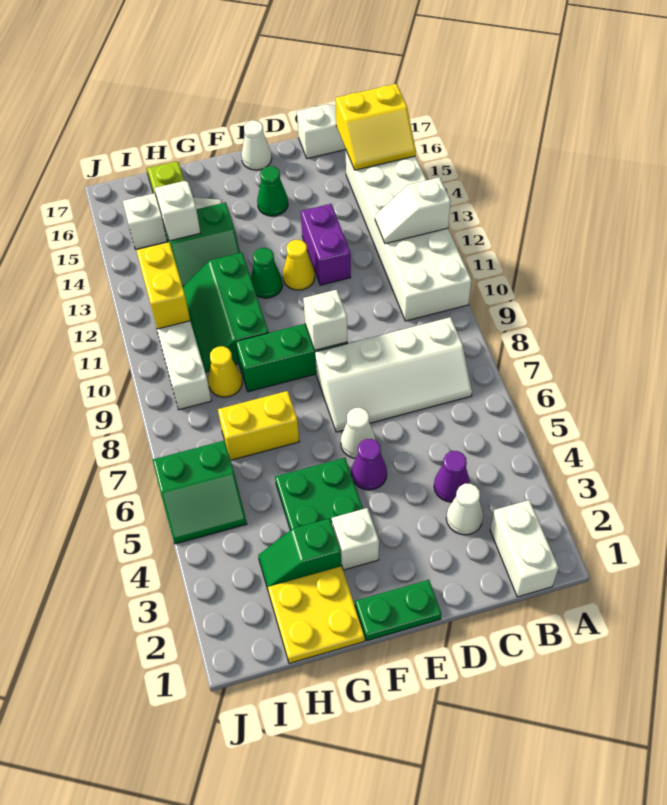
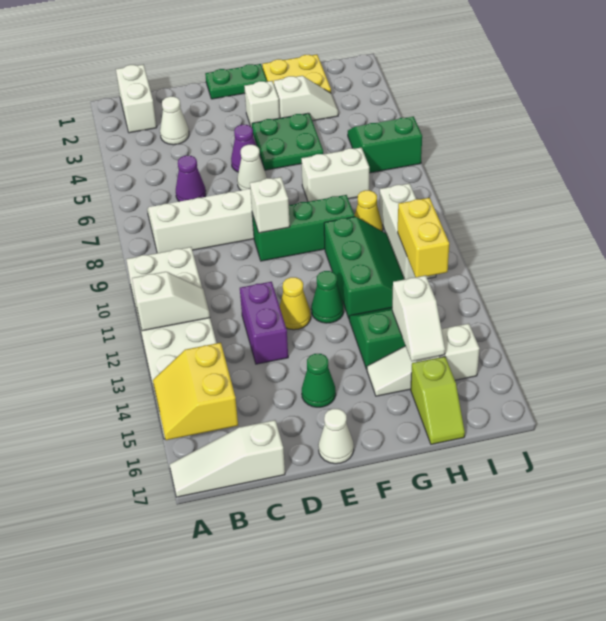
yellow slope A15:B16 level 2 top 16 -> yellow slope A15:B16 level 2 top B
purple cone C4 level 1 -> purple cone C6 level 1
green slope G3:H3 level 1 top G -> white slope G3:H3 level 1 top G
yellow brick G7:H7 level 1 -> white brick G7:H7 level 1

